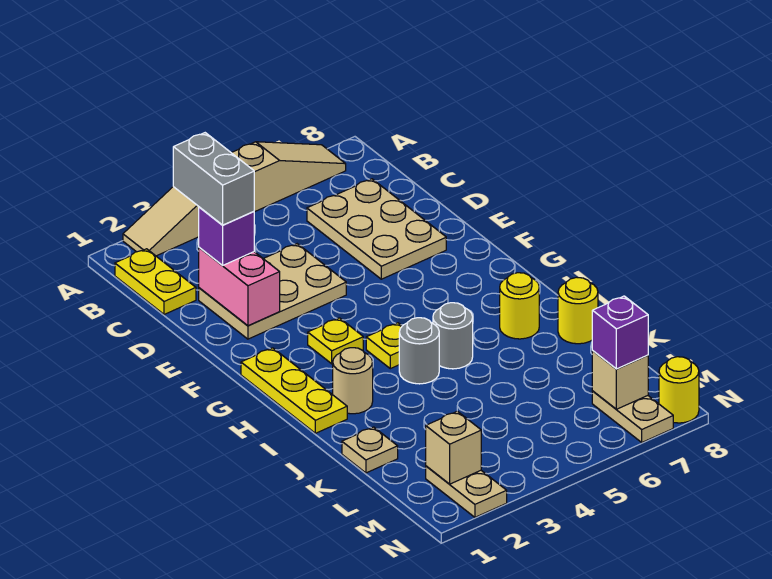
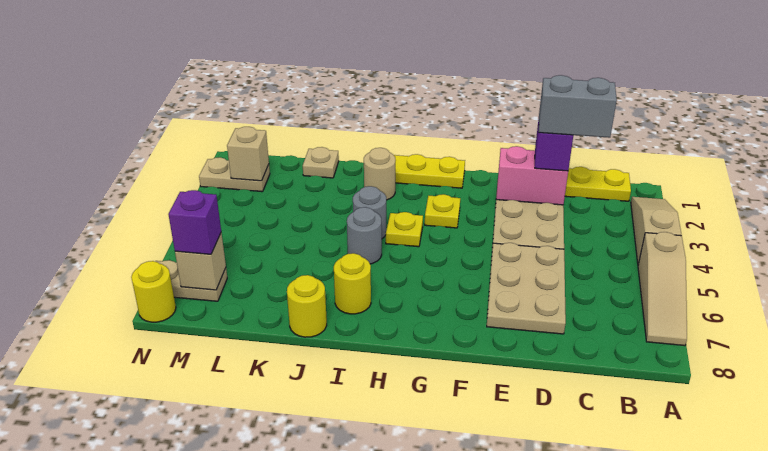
tan plate C6:E7 level 1 -> tan plate D5:E7 level 1

